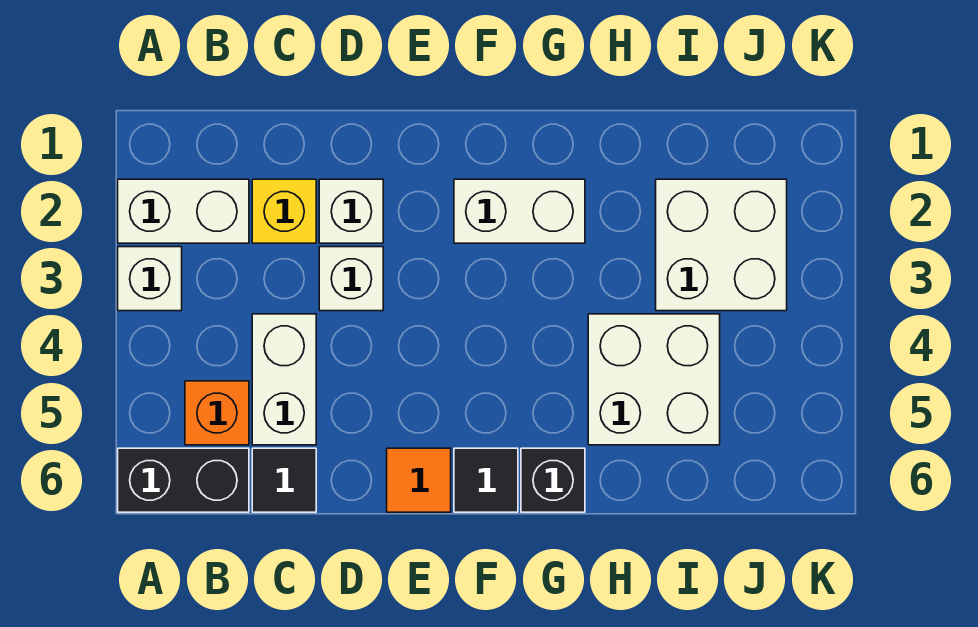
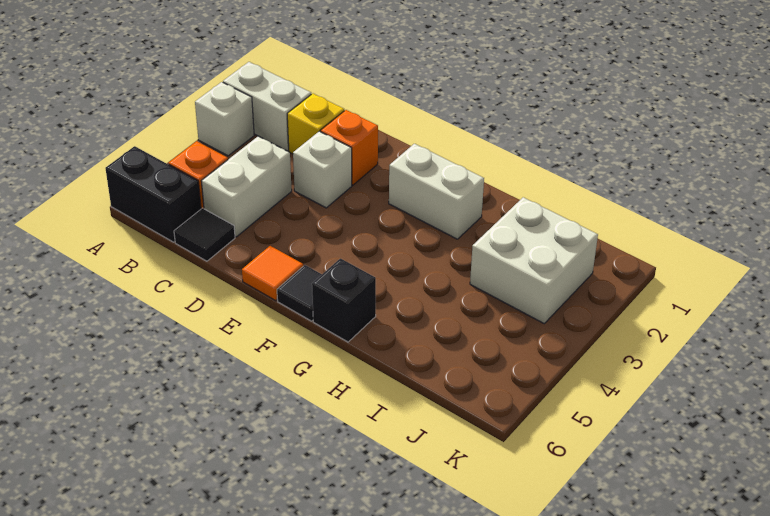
white brick D2 level 1 -> orange brick D2 level 1
white brick H4:I5 level 1 -> none

